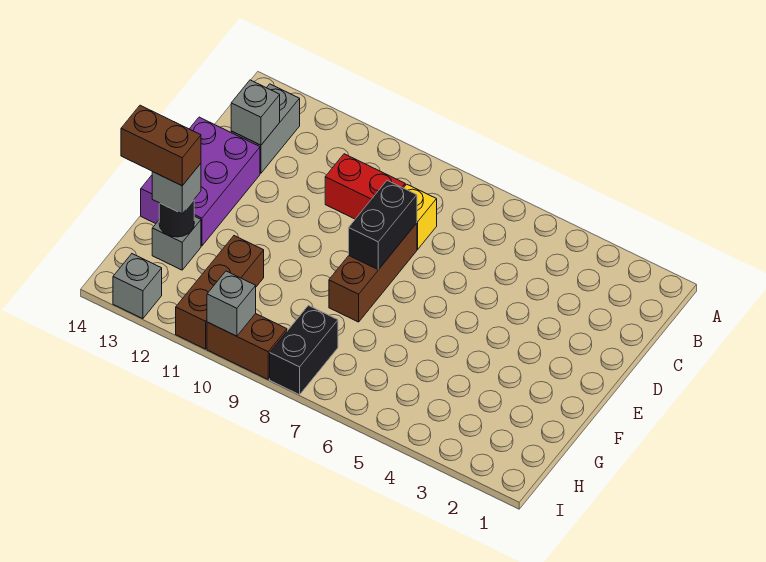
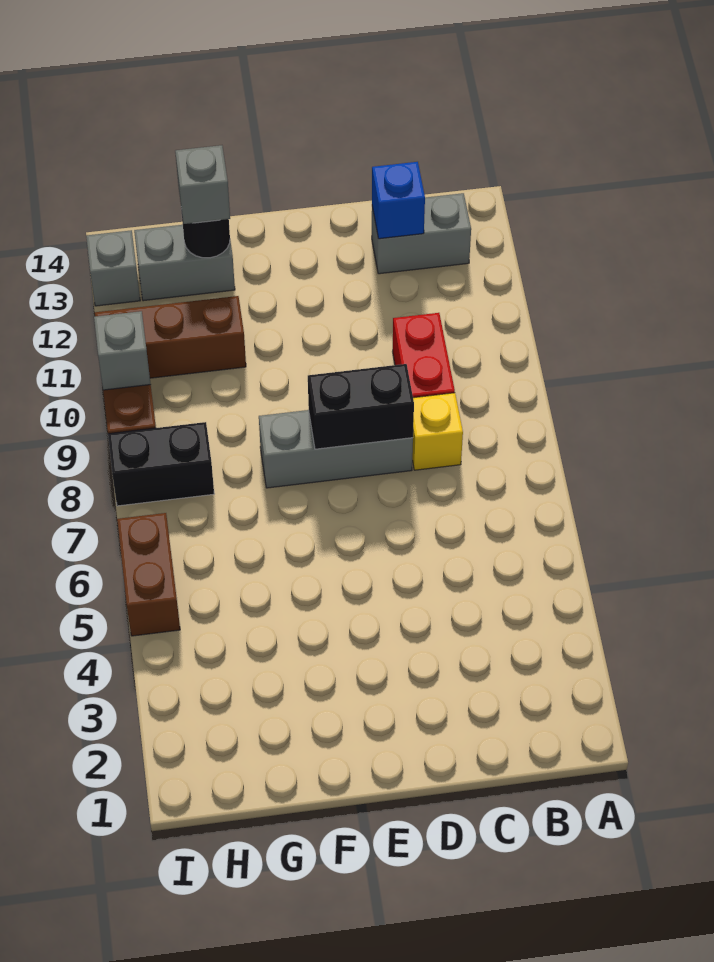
grey brick C13 level 2 -> blue brick C13 level 2
brown brick D8:F8 level 1 -> grey brick D8:F8 level 1
purple brick D13:F14 level 1 -> none
grey brick G13 level 1 -> grey brick G13:H13 level 1
brown brick G13:G14 level 4 -> brown brick I5:I6 level 1

